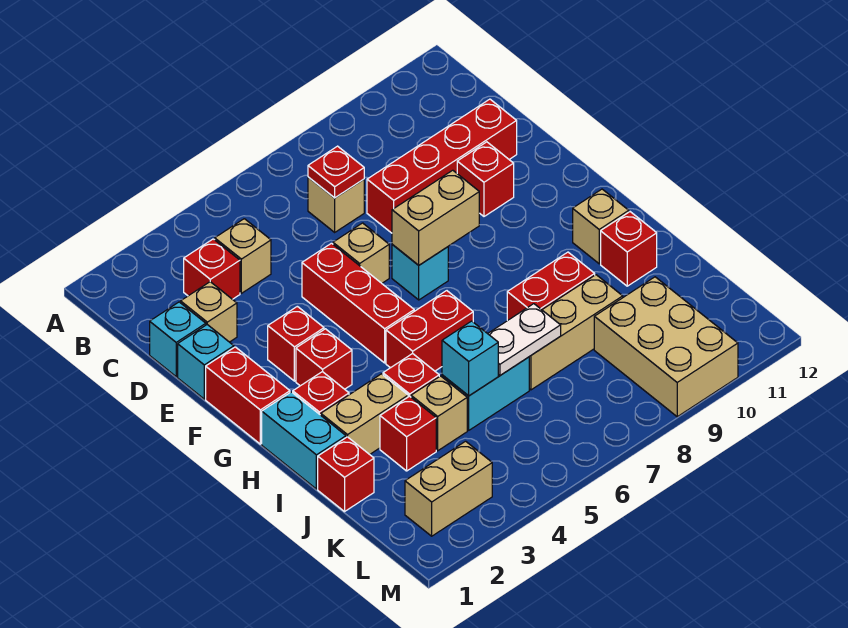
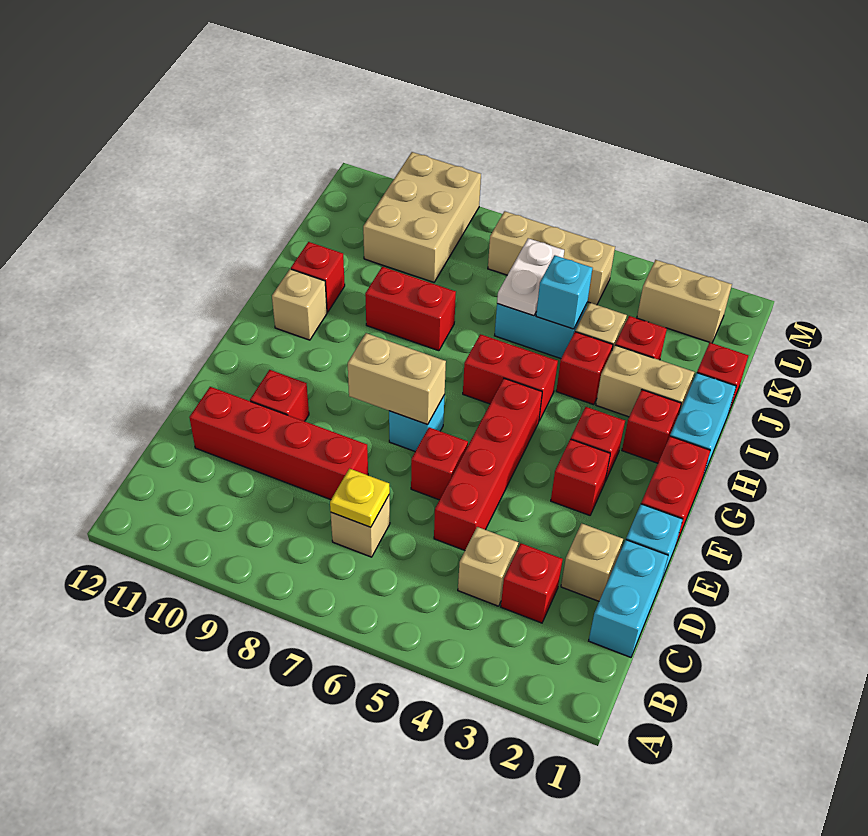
red plate C7 level 2 -> yellow plate C7 level 2
cyan brick D1 level 1 -> cyan brick C1:D1 level 1
red brick E5:G5 level 1 -> red brick D5:G5 level 1
tan brick E6 level 1 -> red brick E6 level 1
white plate J6:J7 level 2 -> white plate J6:K6 level 2
tan brick J7:J9 level 1 -> tan brick L5:L7 level 1

